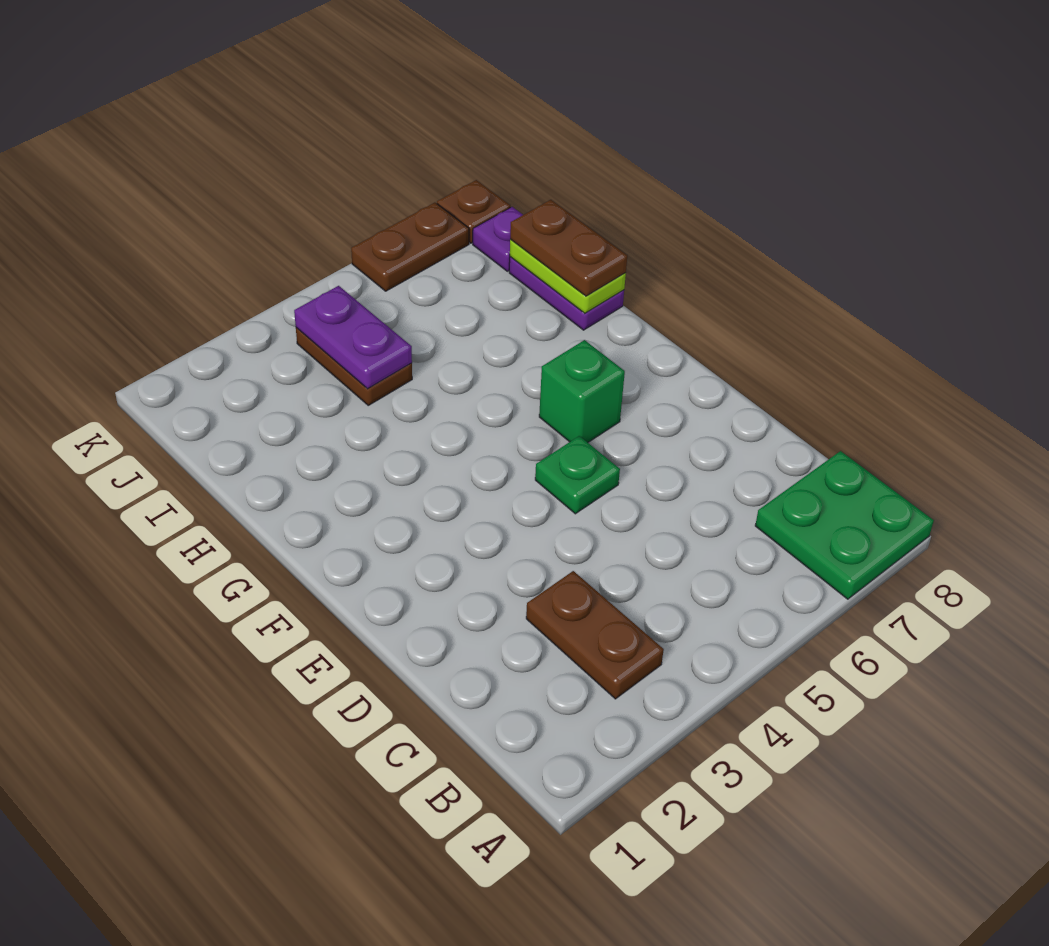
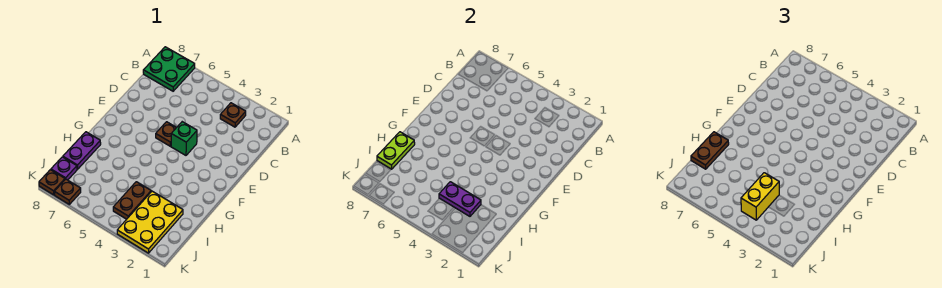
brown plate B3:C3 level 1 -> brown plate B3 level 1
green plate E5 level 1 -> brown plate E5 level 1
green brick F6 level 1 -> green brick E4 level 1
none -> yellow plate I2:K3 level 1
purple plate I4:J4 level 2 -> purple plate I3:I4 level 2
none -> yellow brick I4:J4 level 3
brown plate K6:K7 level 1 -> brown plate K7 level 1

